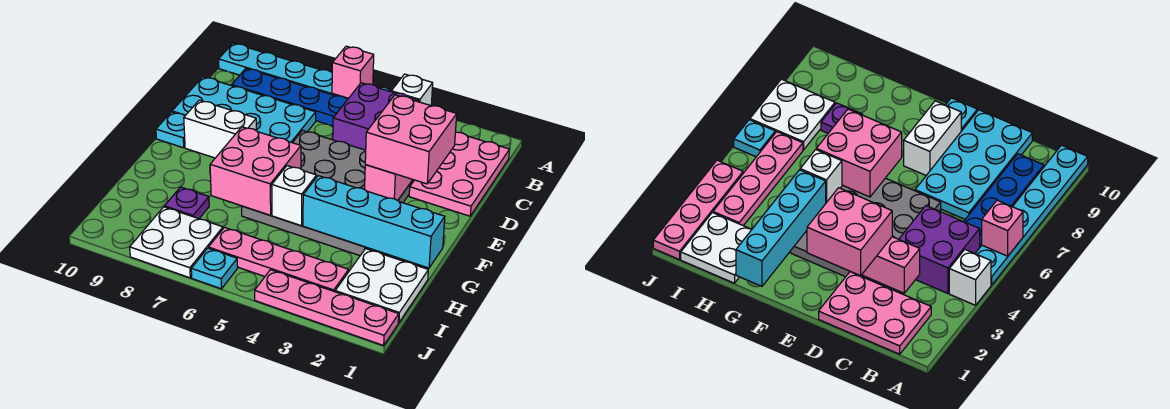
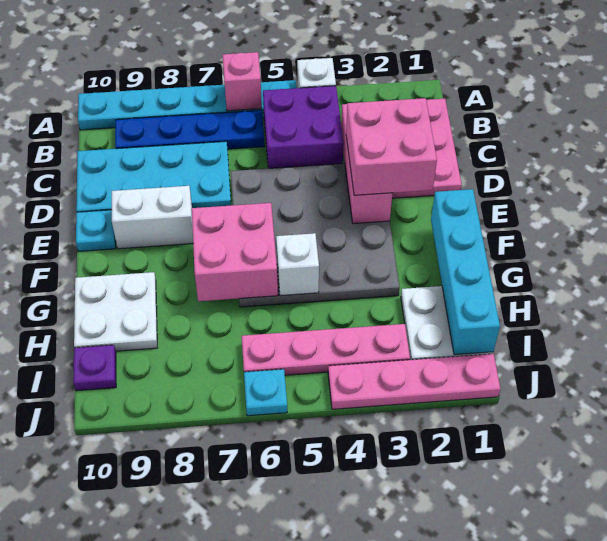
cyan brick G1:G4 level 2 -> cyan brick F1:I1 level 2
purple plate H8 level 1 -> purple plate I10 level 1
white plate I7:J8 level 1 -> white plate G9:H10 level 1

